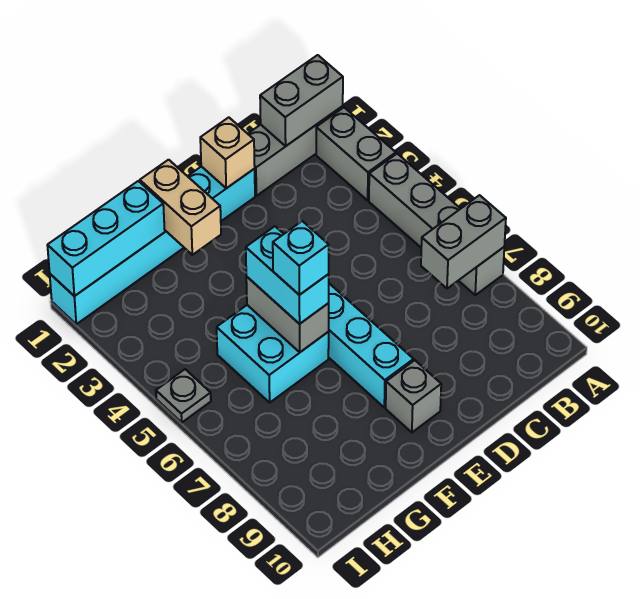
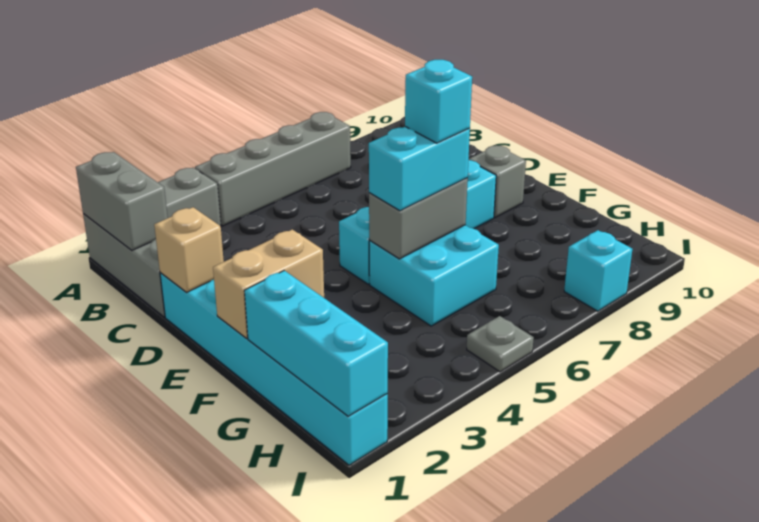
grey brick A7:B7 level 2 -> none
none -> cyan brick I8 level 1

